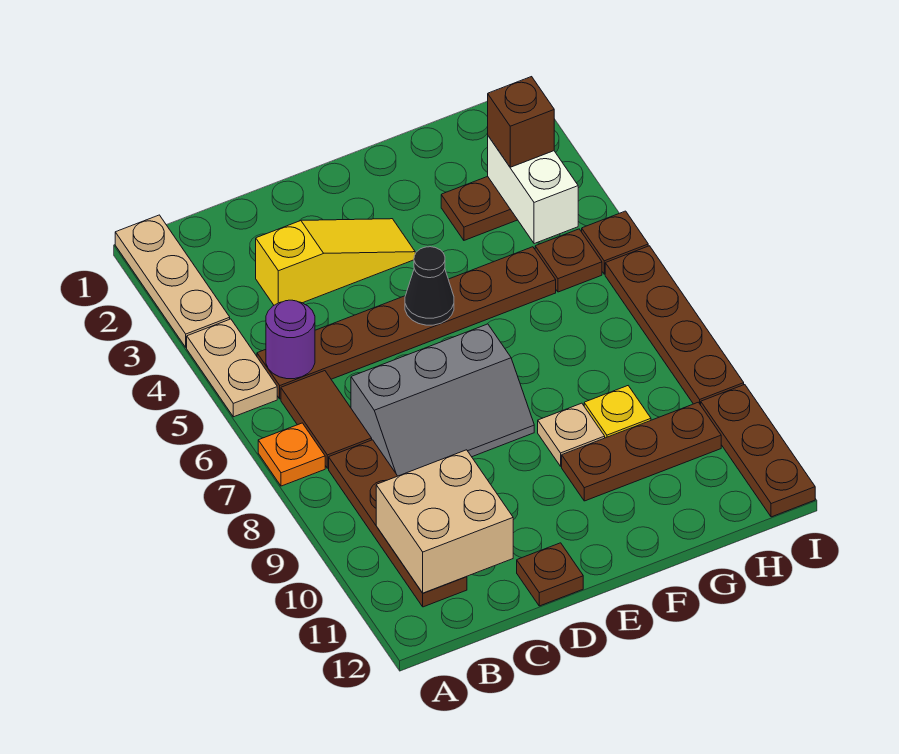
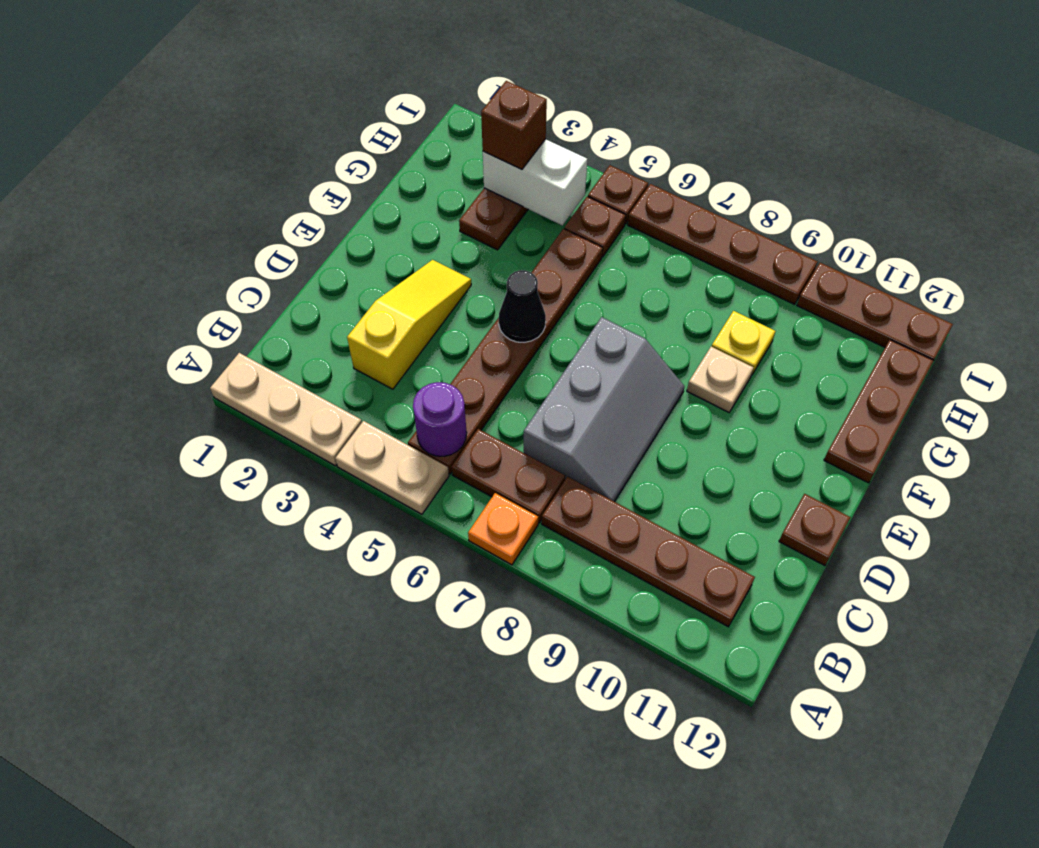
brown tile B6:B7 level 1 -> brown plate B6:B7 level 1
tan brick B10:C11 level 2 -> none
brown plate F10:H10 level 1 -> brown plate F12:H12 level 1

